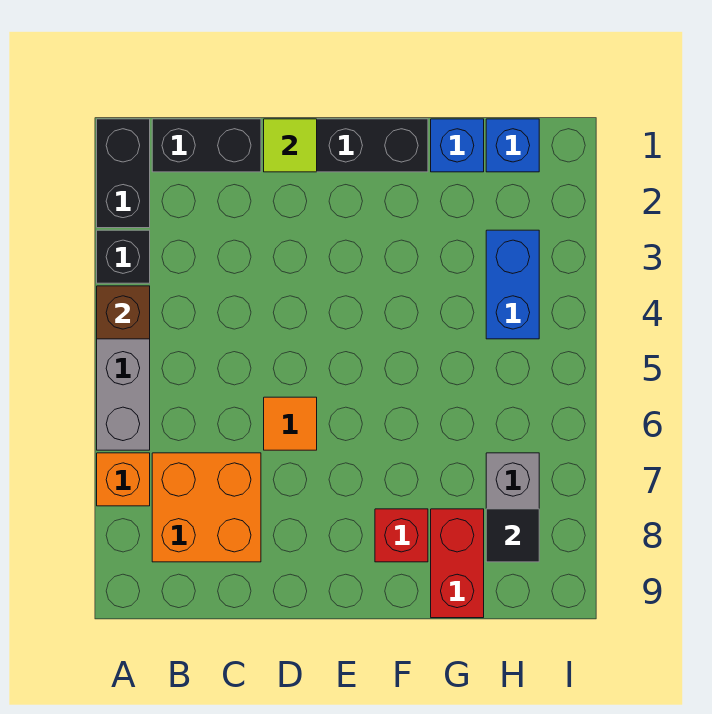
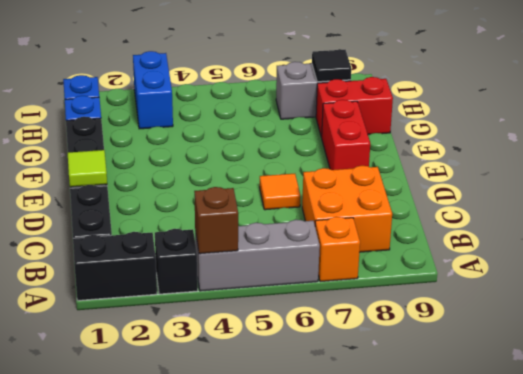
red brick F8 level 1 -> red brick E8:F8 level 1
blue brick H3:H4 level 1 -> blue brick H3:I3 level 1

